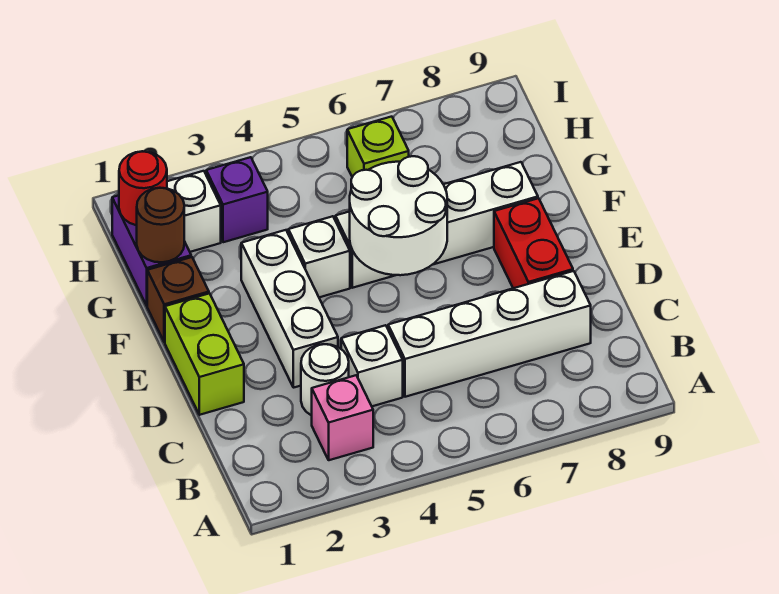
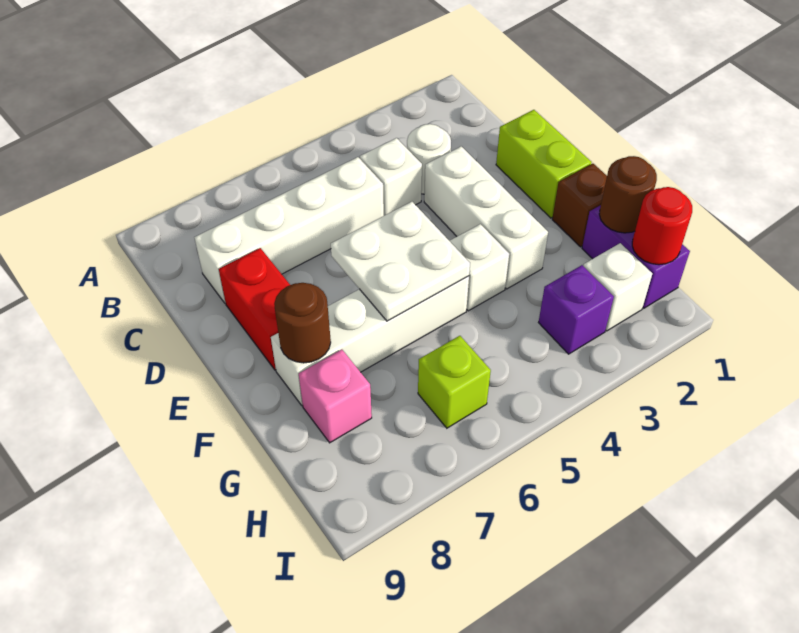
pink brick B3 level 1 -> pink brick G8 level 1
white round brick E5:F6 level 2 -> white plate E5:F6 level 2
none -> brown round brick F8 level 2

